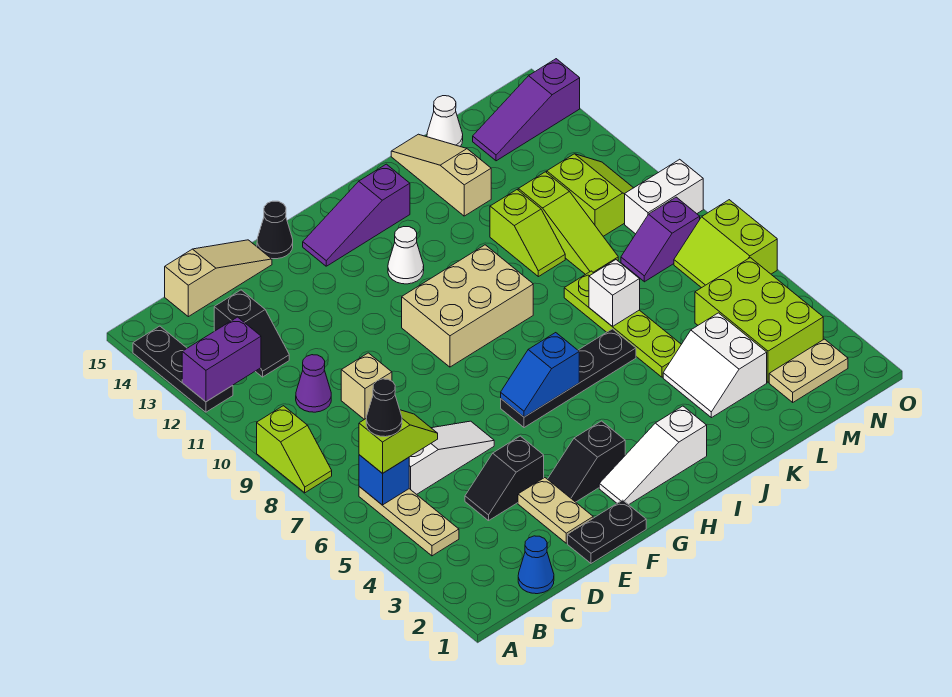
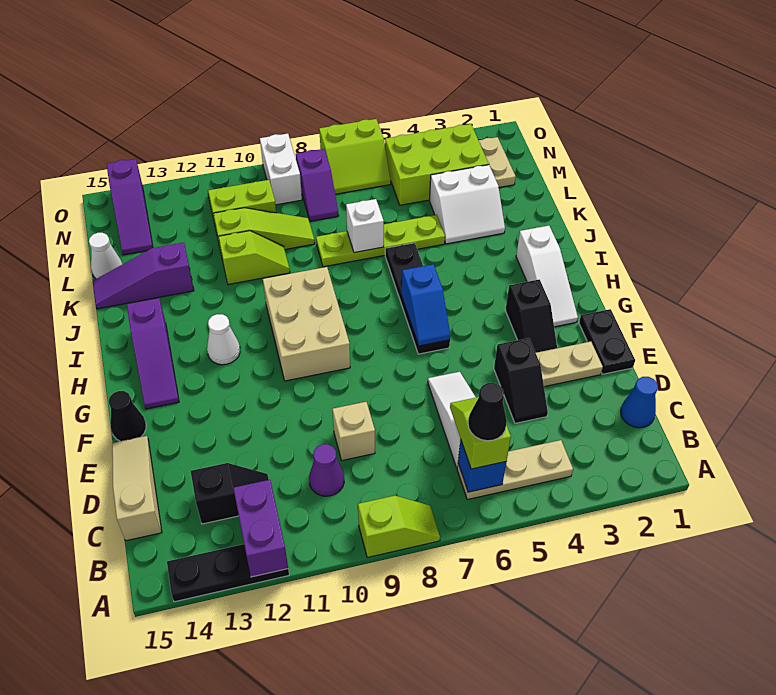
tan slope K13:K15 level 1 top 13 -> purple slope K13:K15 level 1 top 13

